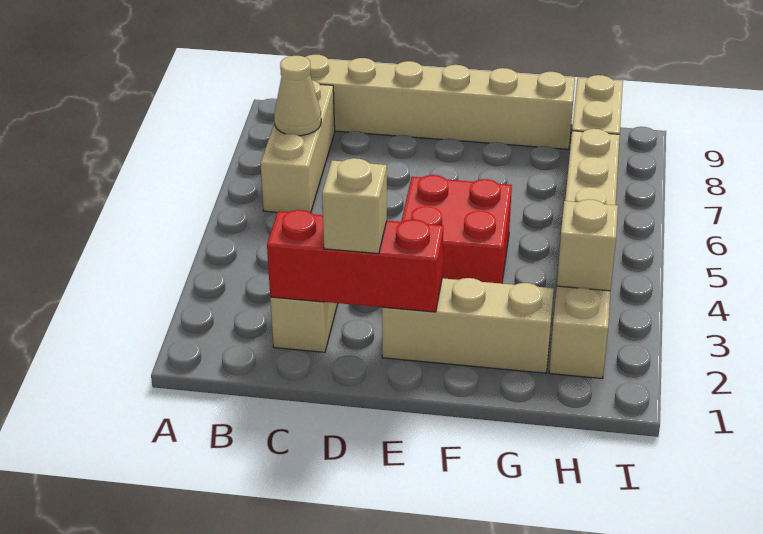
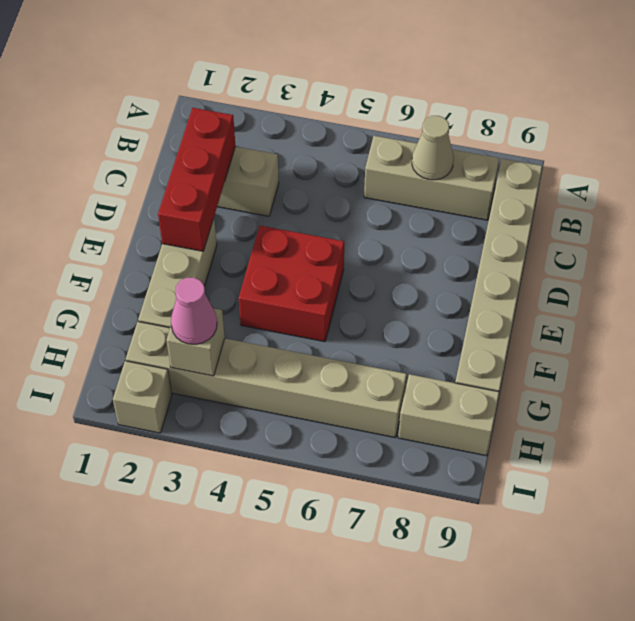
tan brick D2 level 3 -> tan brick I2 level 1
none -> pink cone H3 level 3

